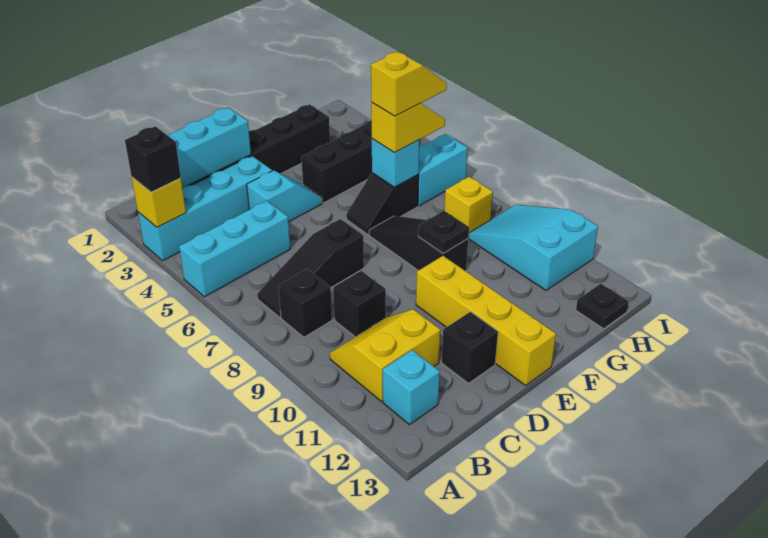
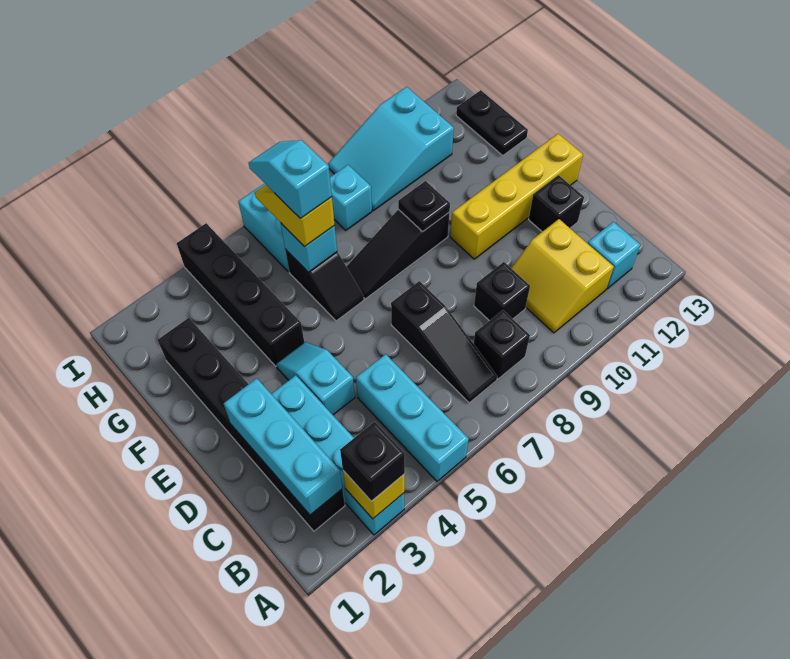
yellow slope G6:H6 level 4 top G -> cyan slope G6:H6 level 4 top G
yellow brick H8 level 1 -> cyan brick H8 level 1
black plate H13 level 1 -> black plate G13:H13 level 1

